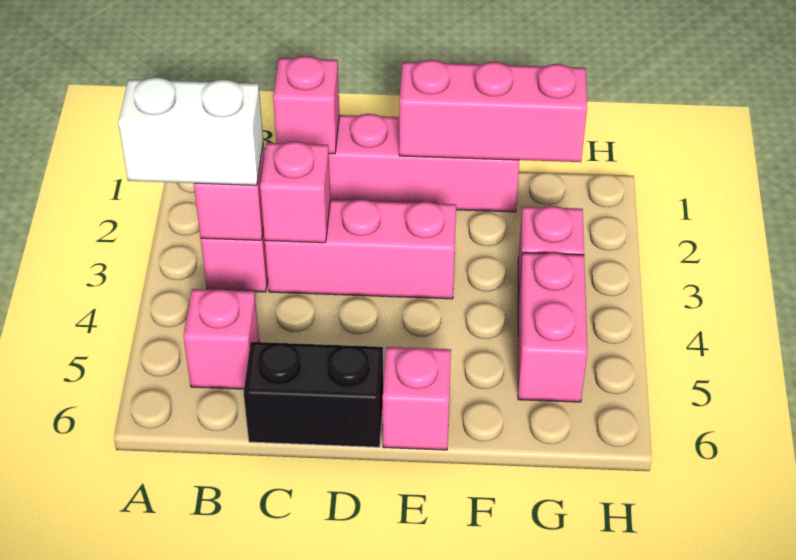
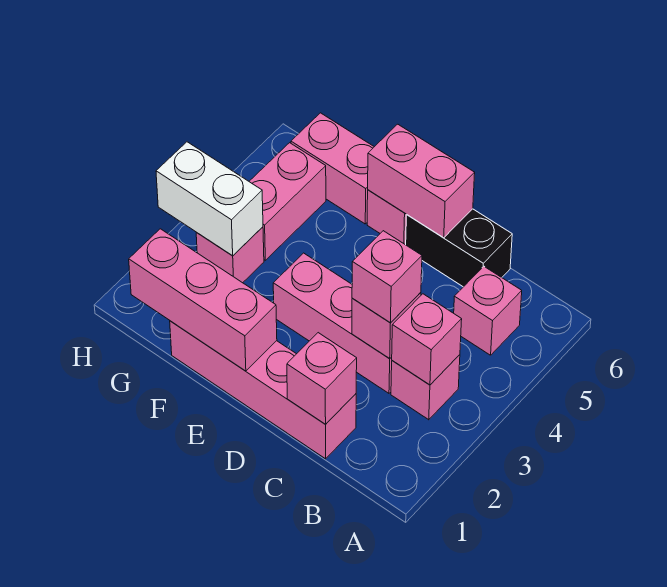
white brick A3:B3 level 3 -> white brick G3:H3 level 2
none -> pink brick C3 level 3
none -> pink brick D6:E6 level 2
none -> pink brick F6:G6 level 1

